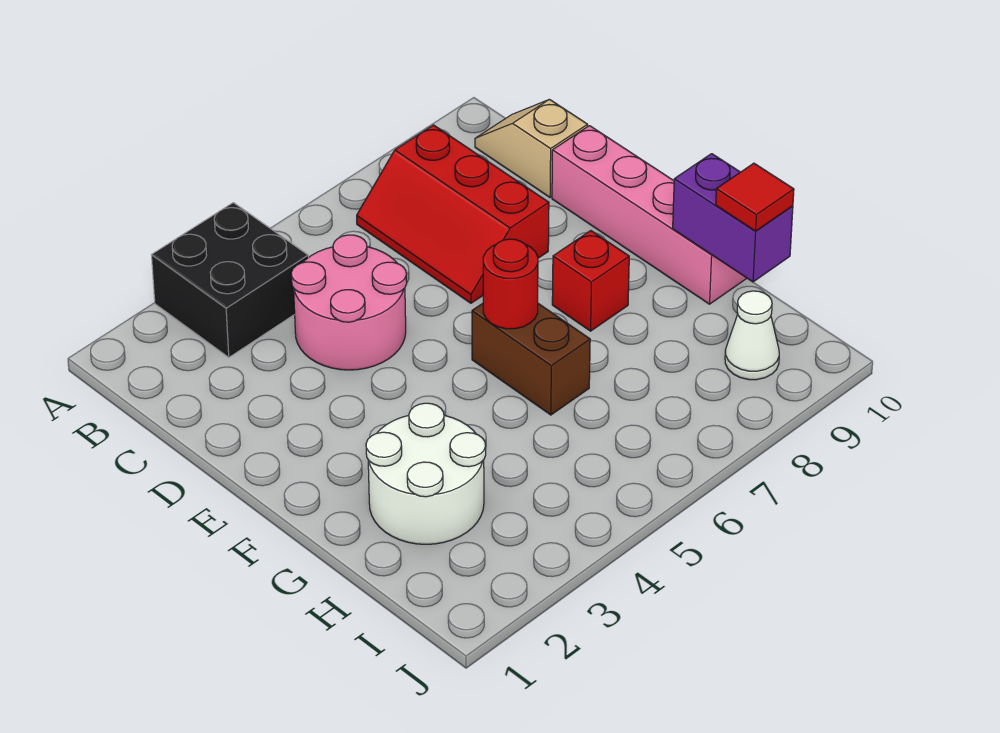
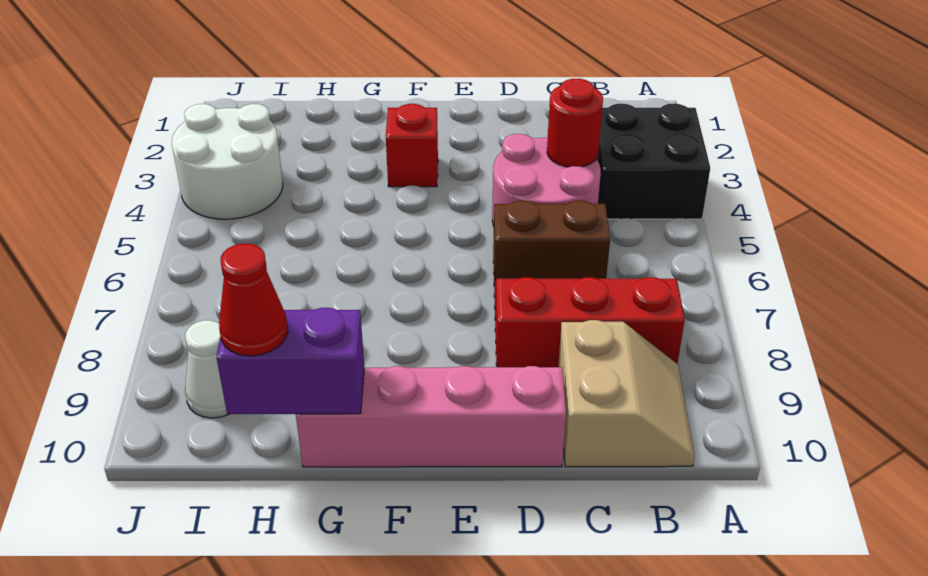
tan slope B10:C10 level 1 top C -> tan slope B9:C10 level 1 top C
brown brick F6:G6 level 1 -> brown brick C6:D6 level 1
red round brick F6 level 2 -> red round brick C4 level 2
red brick F8 level 1 -> red brick F3 level 1
white round brick G2:H3 level 1 -> white round brick I3:J4 level 1
red tile H10 level 3 -> red cone H10 level 3

